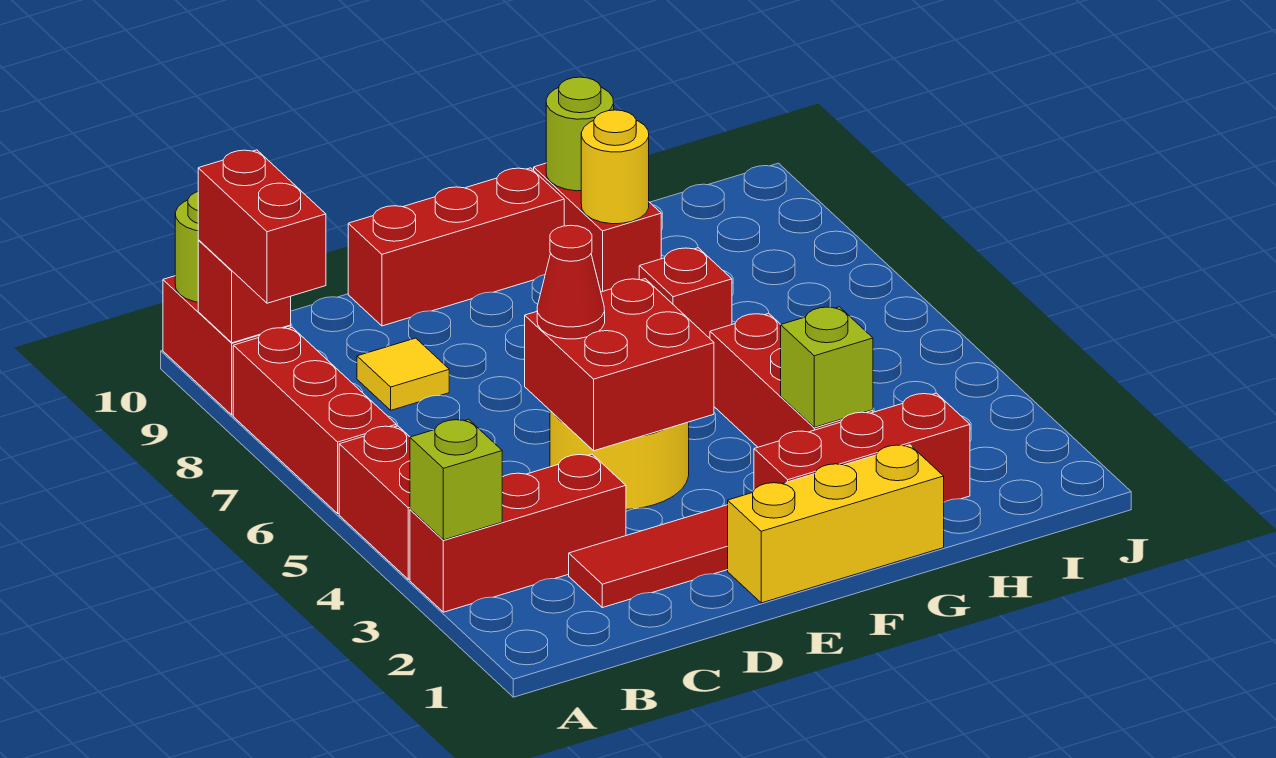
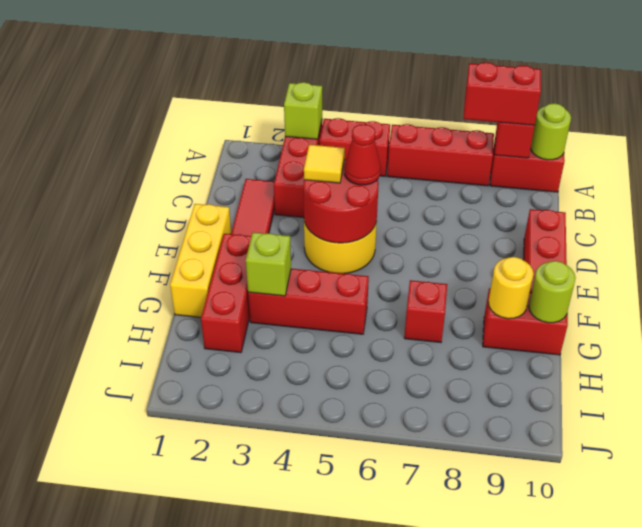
yellow tile C8 level 1 -> yellow tile D4 level 3
red brick D4:E5 level 2 -> red round brick D4:E5 level 2

